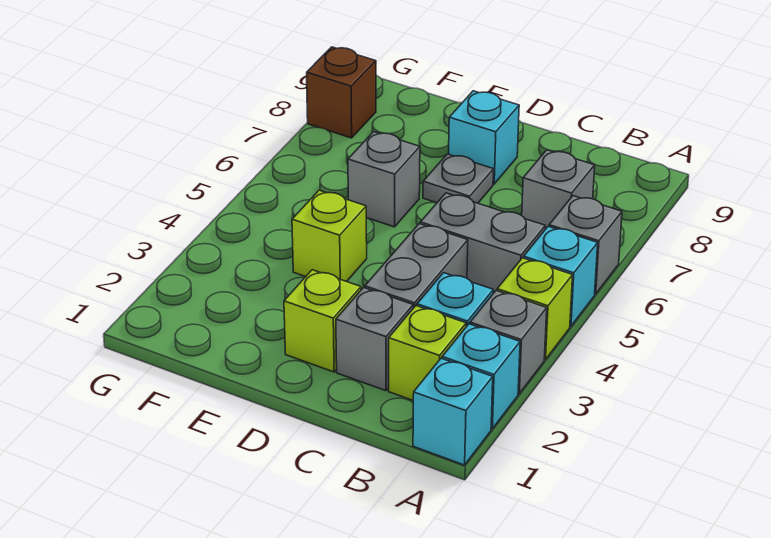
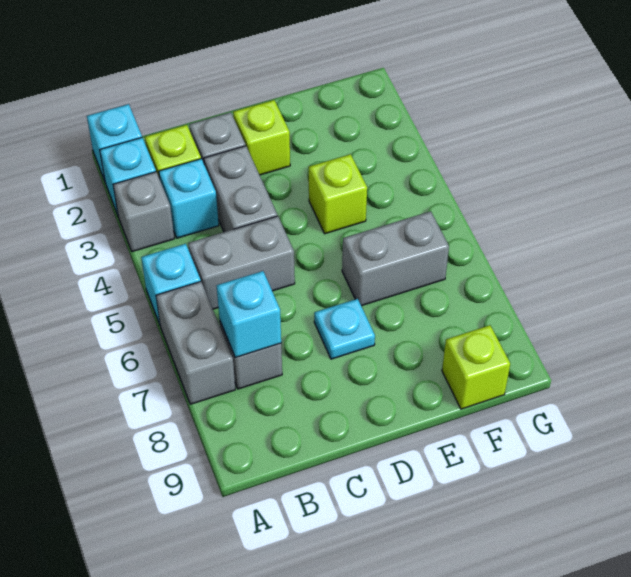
lime brick A4 level 1 -> lime brick F9 level 1
grey brick A6 level 1 -> grey brick A6:A7 level 1
grey plate D7 level 1 -> cyan plate D7 level 1
cyan brick D8 level 1 -> cyan brick B7 level 2
grey brick E6 level 1 -> grey brick E6:F6 level 1
brown brick G8 level 1 -> none

